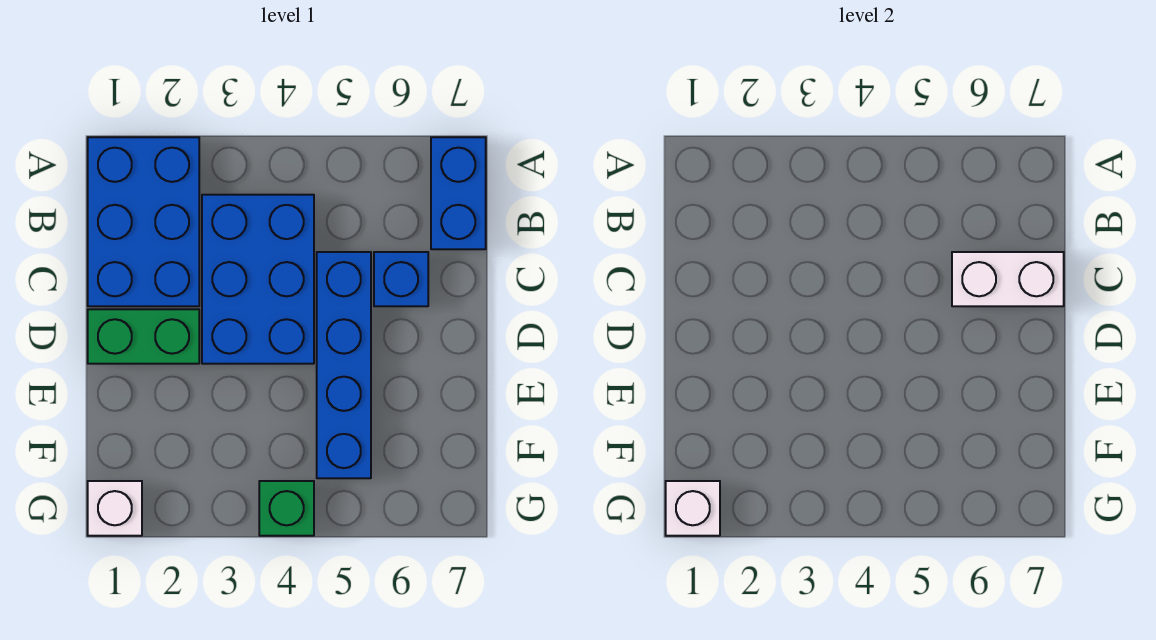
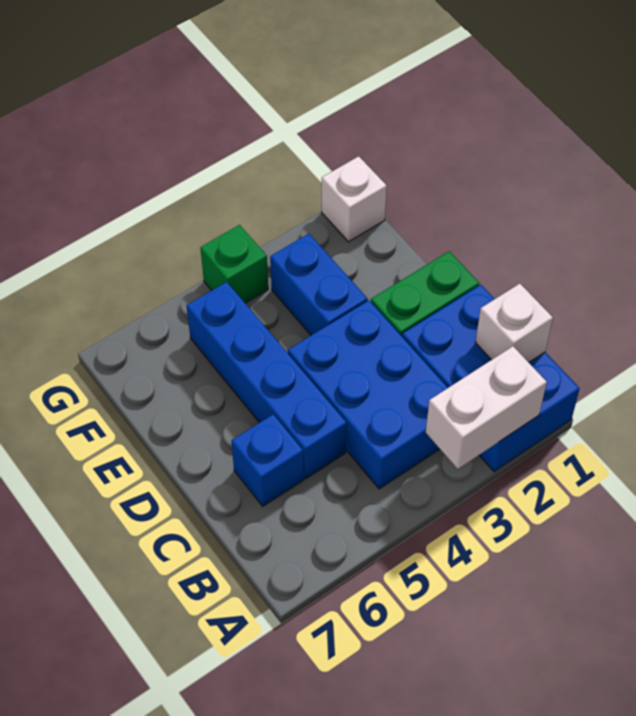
blue brick A7:B7 level 1 -> blue brick E3:F3 level 1
white brick C6:C7 level 2 -> white brick A2:A3 level 2
white brick G1 level 2 -> white brick B1 level 2

